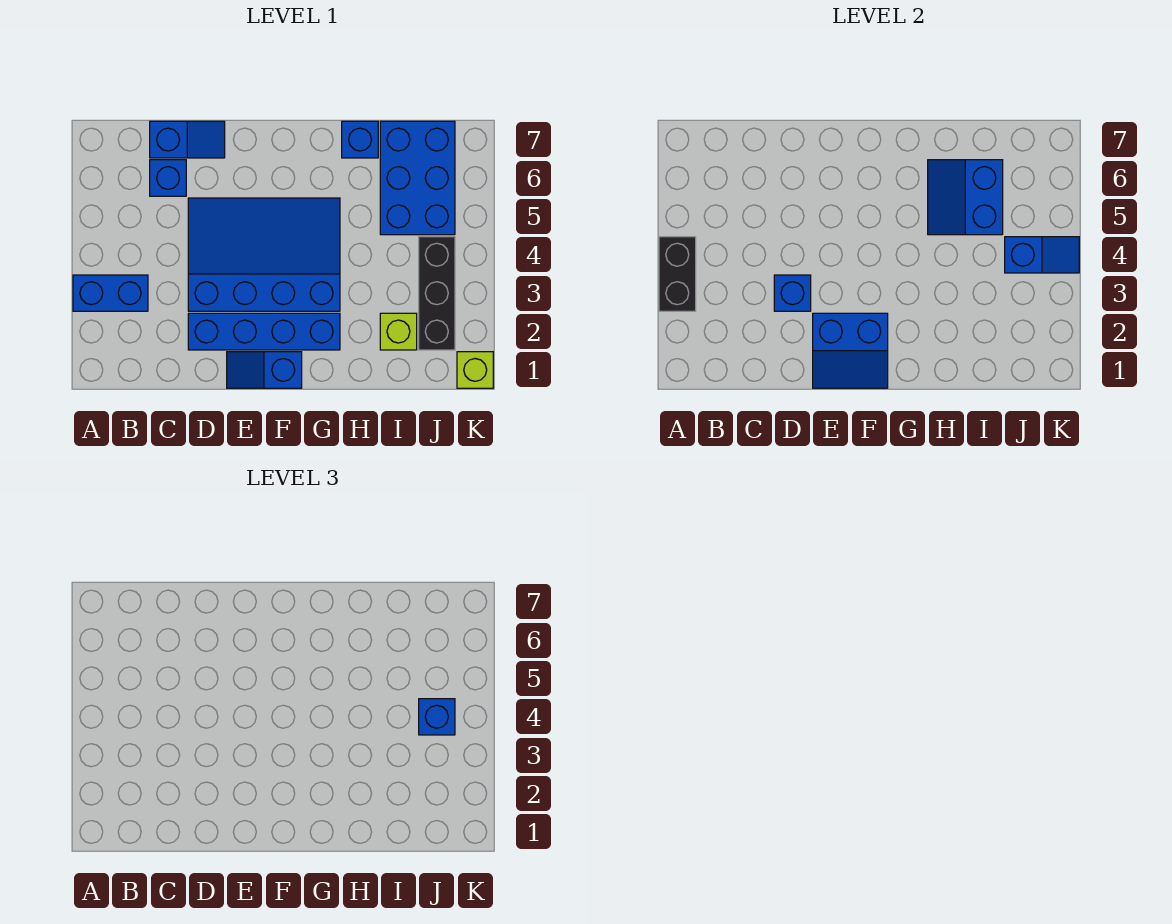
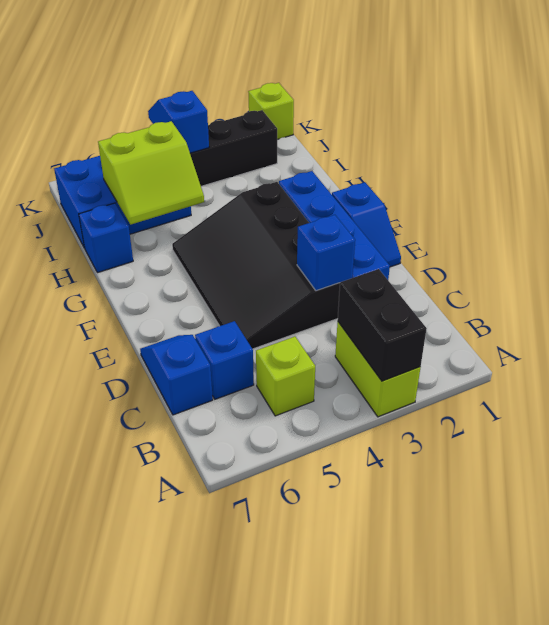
blue brick A3:B3 level 1 -> lime brick A3:B3 level 1
black brick A3:A4 level 2 -> black brick A3:B3 level 2
blue slope D3:G5 level 1 top 3 -> black slope D3:G5 level 1 top 3
blue slope E1:F2 level 2 top 2 -> none
blue slope H5:I6 level 2 top I -> lime slope H5:I6 level 2 top I
lime brick I2 level 1 -> lime brick B5 level 1
blue brick J4 level 3 -> none

